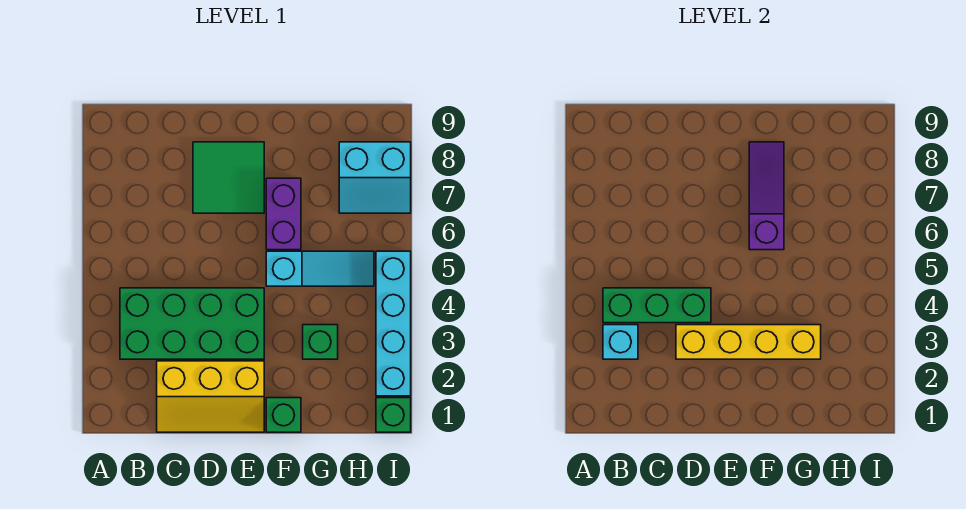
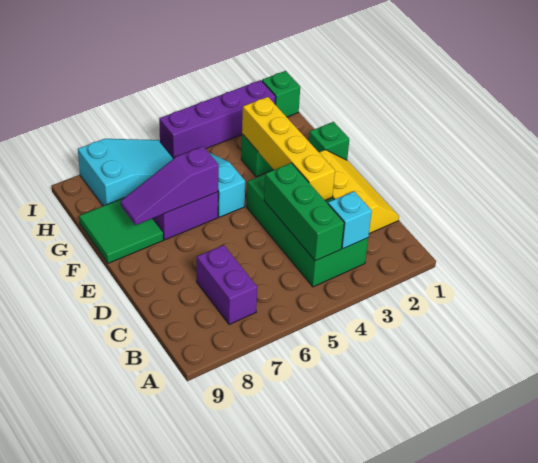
none -> purple brick B7:C7 level 1
green tile D7:E8 level 1 -> green tile F8:G9 level 1
cyan slope H7:I8 level 1 top 8 -> cyan slope H6:I8 level 1 top 8
cyan brick I2:I5 level 1 -> purple brick I2:I5 level 1

